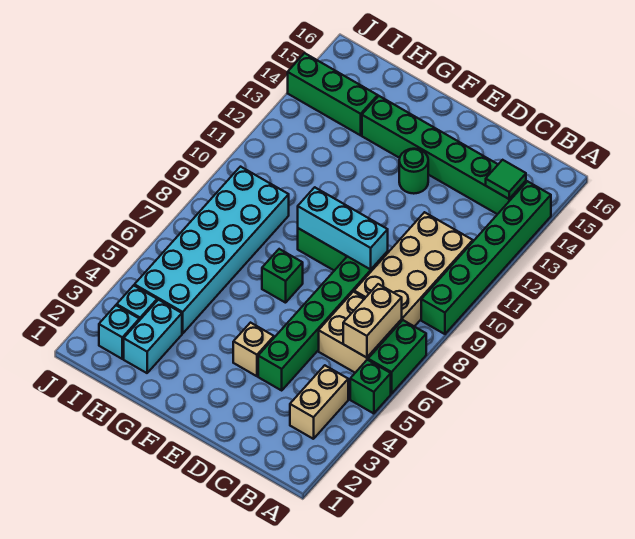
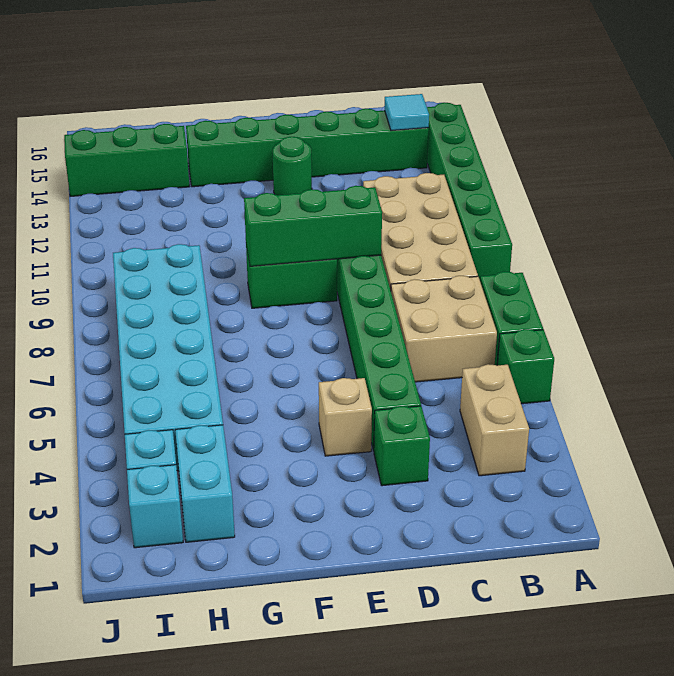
tan brick B6:B7 level 2 -> none
green tile B14 level 2 -> cyan tile B14 level 2
cyan brick D9:F9 level 2 -> green brick D9:F9 level 2
green brick F7 level 1 -> green brick D3 level 1

